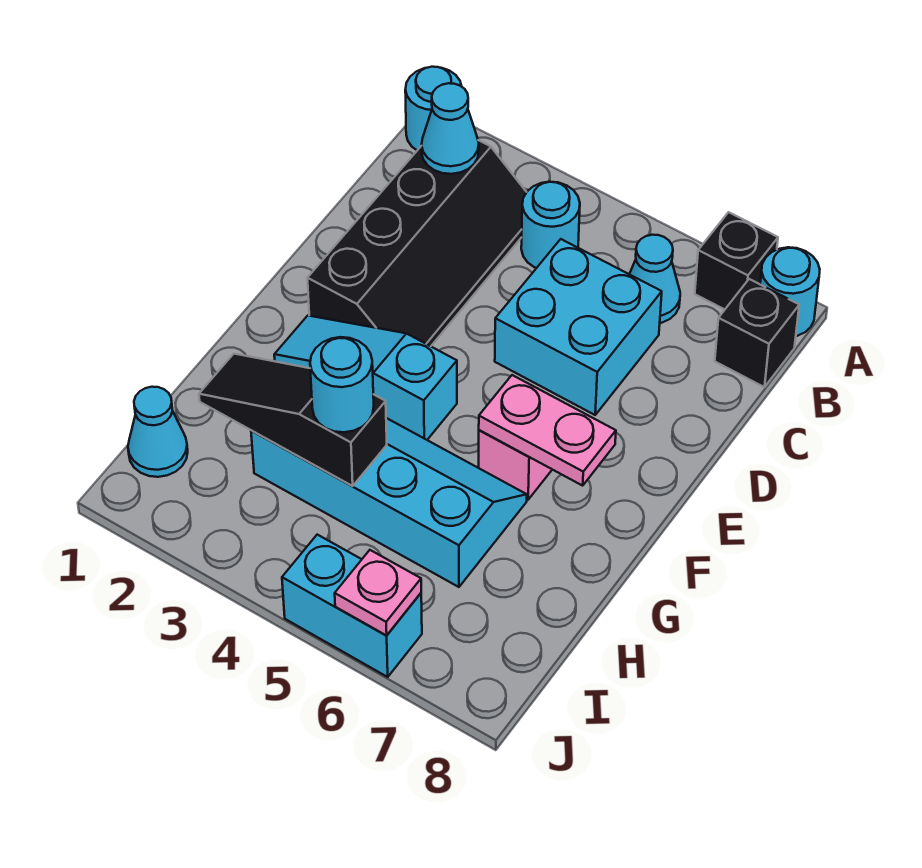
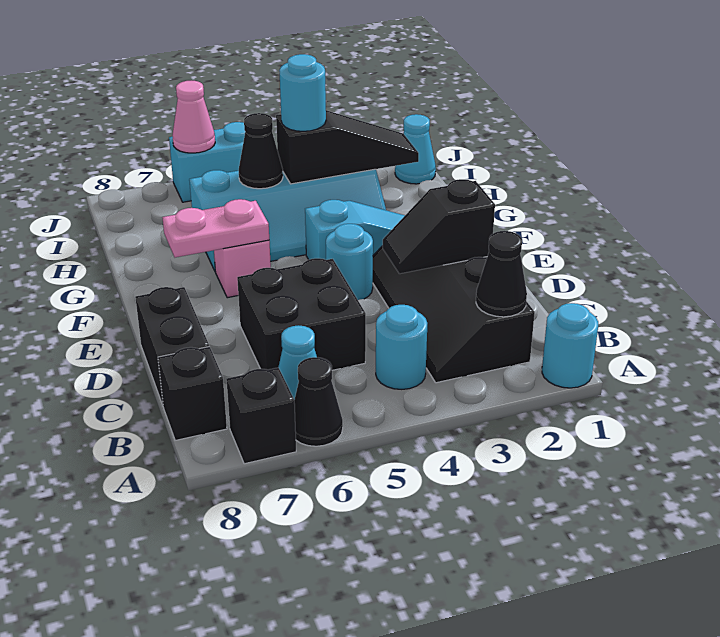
none -> black cone A6 level 1
cyan round brick A8 level 1 -> cyan round brick E4 level 1
cyan cone B2 level 2 -> black cone B2 level 2
cyan brick C5:D6 level 1 -> black brick C5:D6 level 1
none -> black brick C8:D8 level 1
none -> black slope D2:D3 level 2 top 2
none -> black cone H5 level 2
pink plate J6 level 2 -> pink cone J6 level 2

